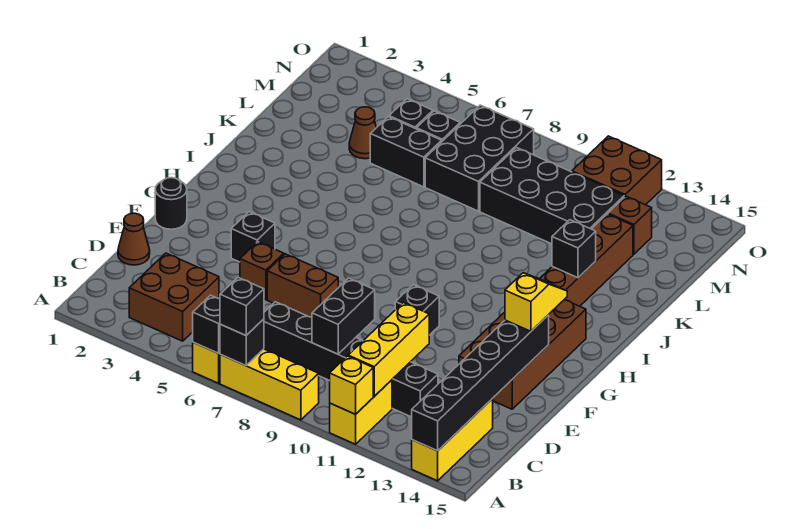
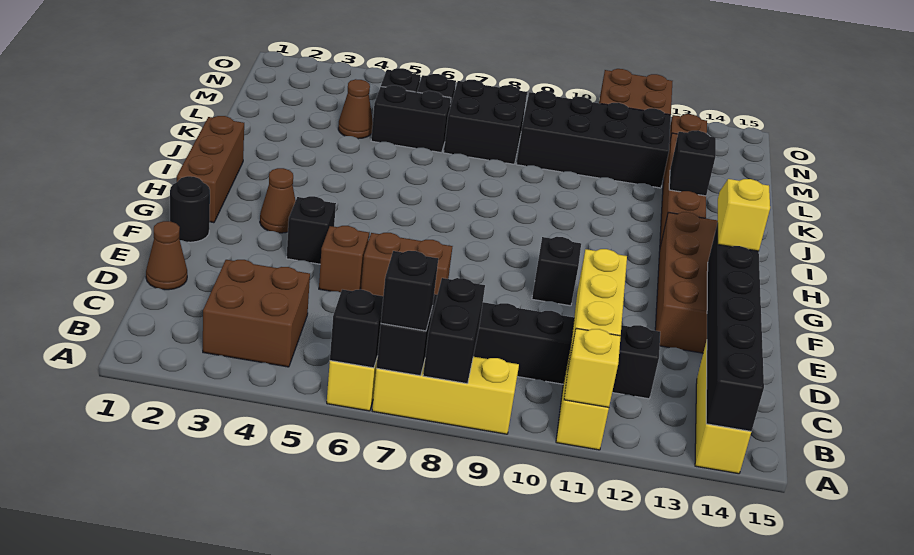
black brick C9:D9 level 2 -> black brick A8:B8 level 2
none -> brown brick G1:I1 level 1
none -> brown cone G3 level 1
black brick L7:N8 level 1 -> black brick L7:M8 level 1

